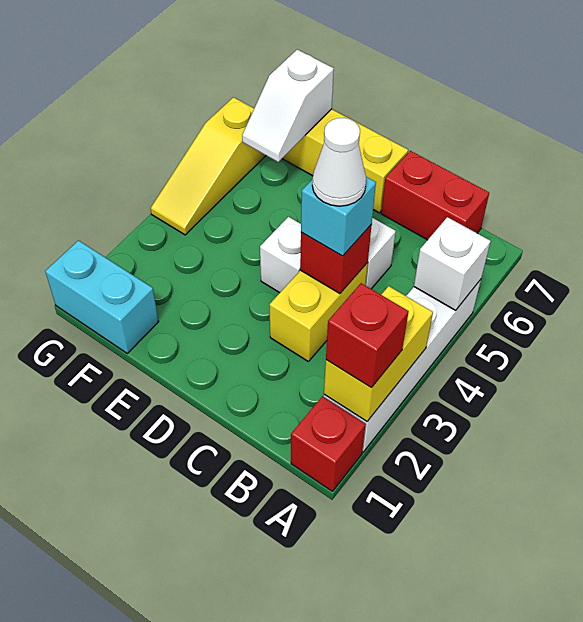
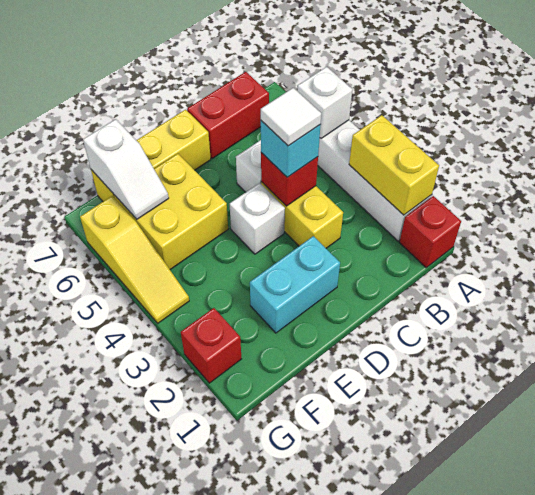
red brick A2 level 3 -> red brick G2 level 1
white cone C4 level 4 -> white tile C4 level 4
none -> yellow brick E5:F6 level 1
cyan brick F1:G1 level 1 -> cyan brick D2:E2 level 1

